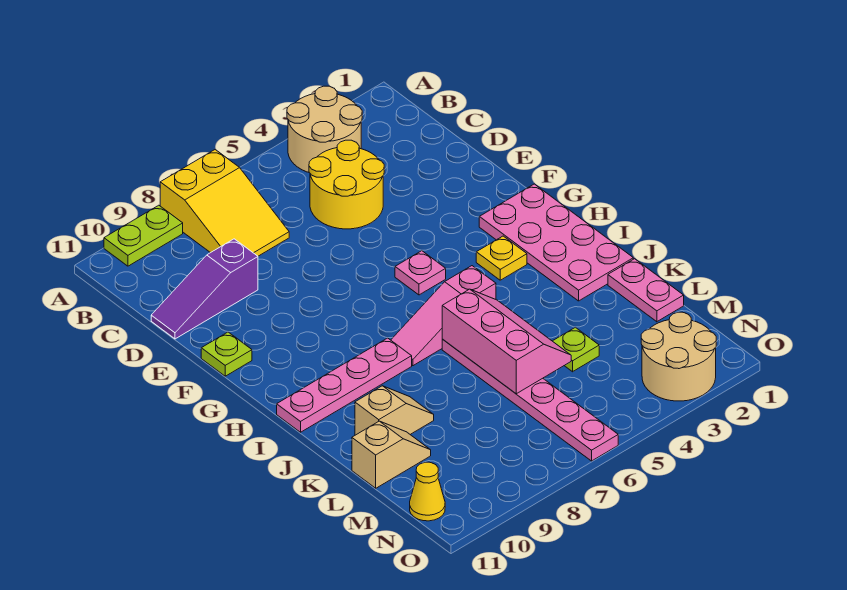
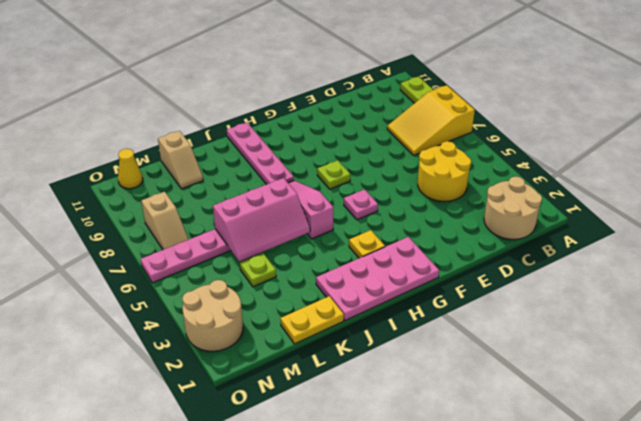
tan round brick A3:B4 level 1 -> tan round brick B1:C2 level 1
purple slope D9:D11 level 1 top 9 -> none
lime plate F11 level 1 -> lime plate G7 level 1
pink plate K1:L1 level 1 -> yellow plate K1:L1 level 1
tan slope K9:K10 level 1 top 10 -> tan slope N7:N8 level 1 top 8

